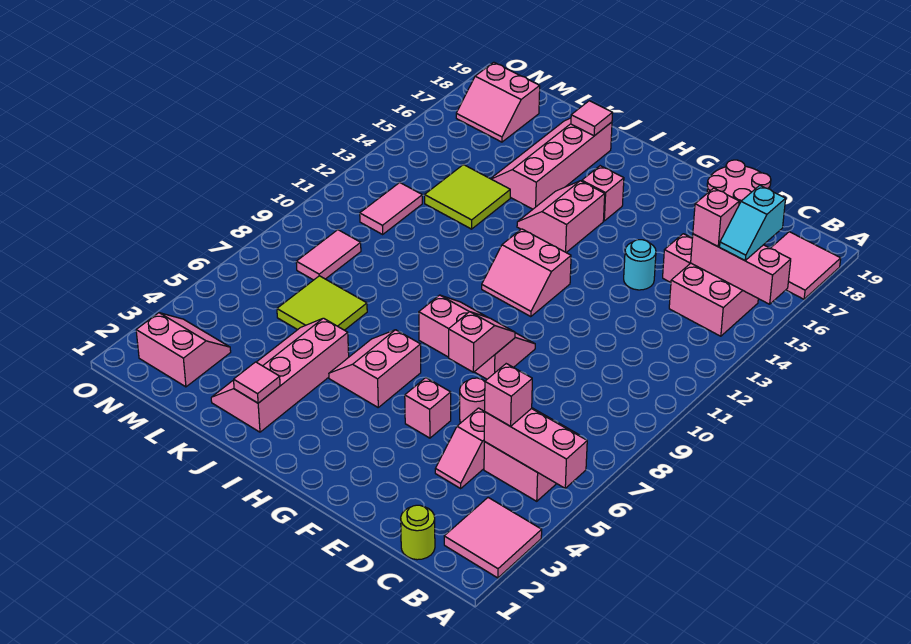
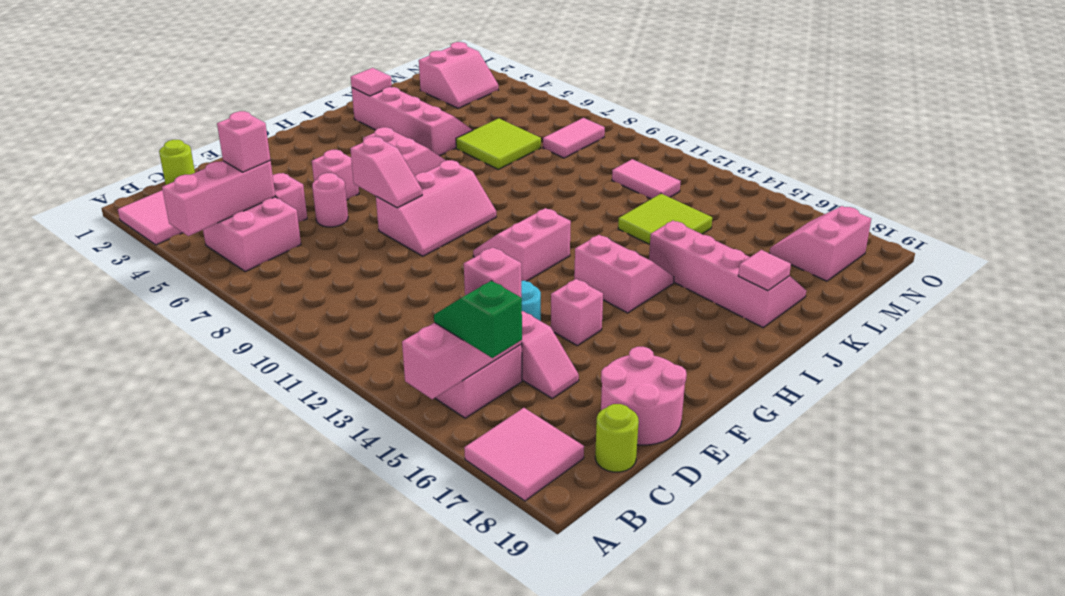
cyan slope B15:B16 level 3 top 16 -> green slope B15:B16 level 3 top 16
none -> lime round brick C19 level 1
pink brick H16 level 1 -> pink brick F15 level 1
pink tile M8:M9 level 1 -> pink tile M8:N8 level 1

